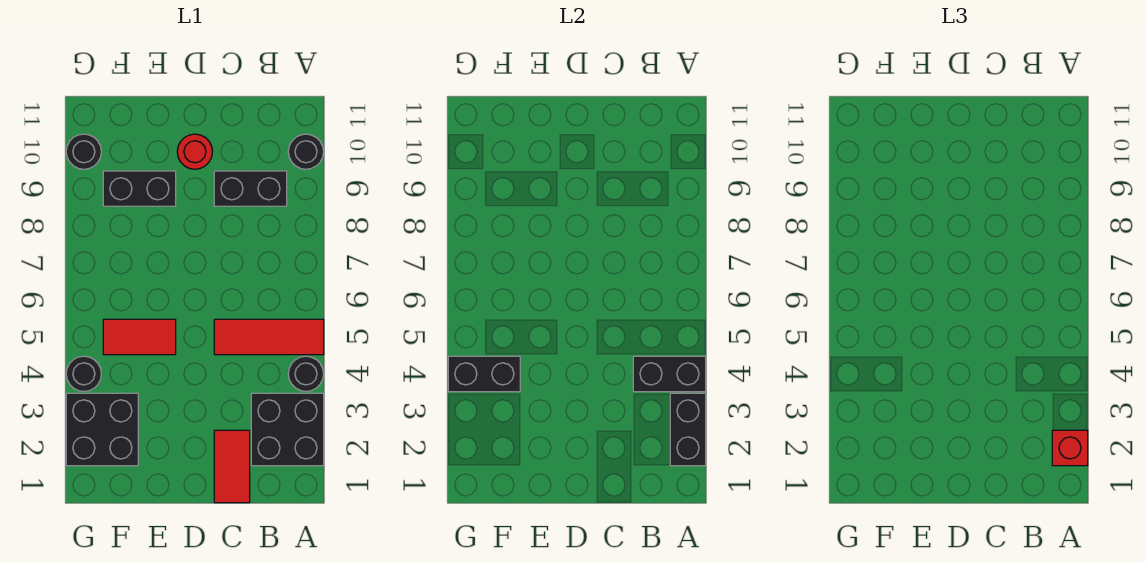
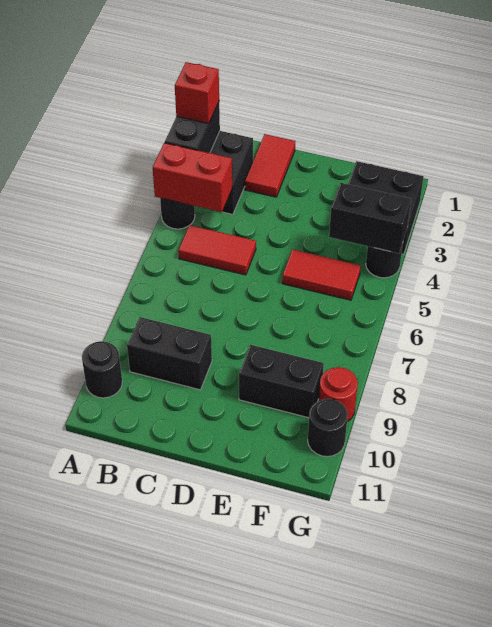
black brick A4:B4 level 2 -> red brick A4:B4 level 2
red tile A5:C5 level 1 -> red tile B5:C5 level 1
red round brick D10 level 1 -> red round brick G9 level 1

